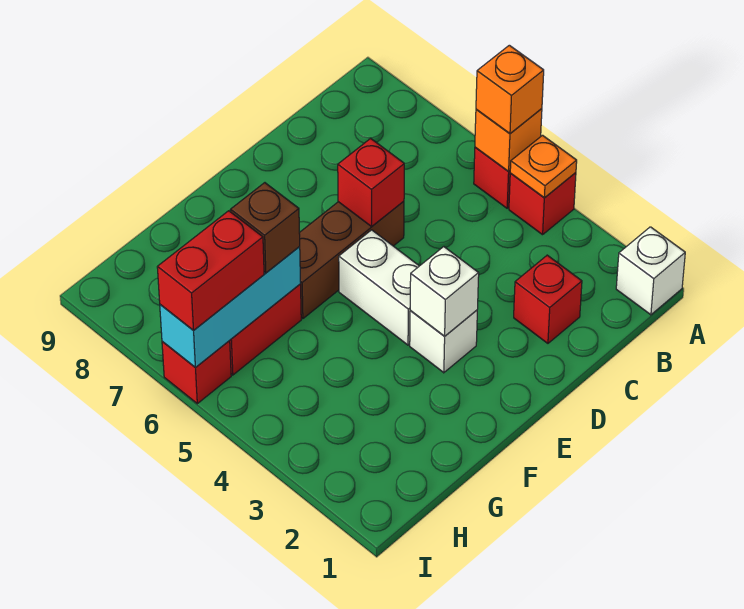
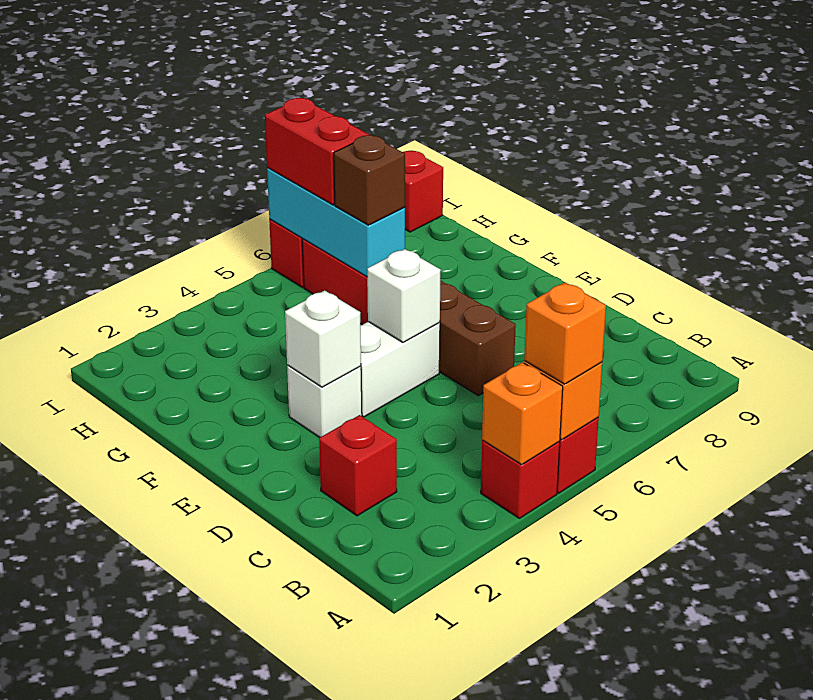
white brick A1 level 1 -> white brick E5 level 2
orange plate A4 level 2 -> orange brick A4 level 2
red brick D6 level 2 -> red brick I9 level 1

